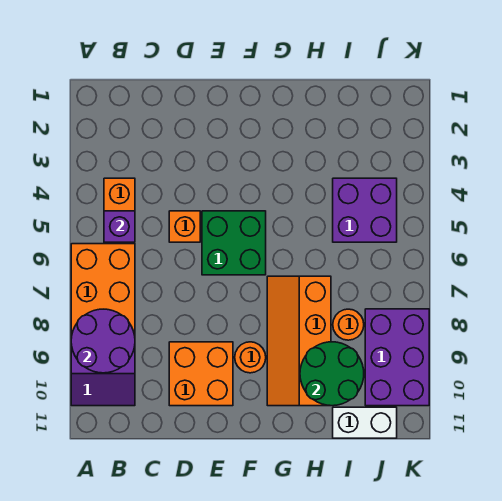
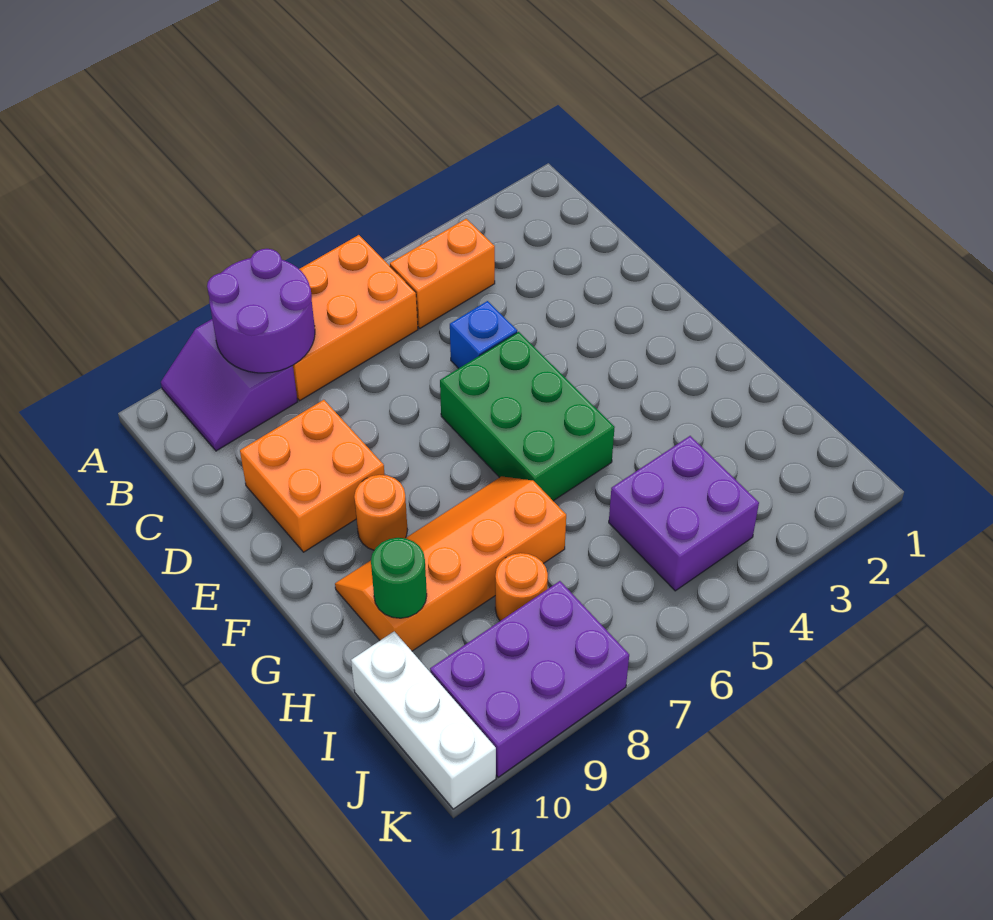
purple brick B5 level 2 -> none
orange brick D5 level 1 -> blue brick D5 level 1
green brick E5:F6 level 1 -> green brick E5:G6 level 1
green round brick H9:I10 level 2 -> green round brick H10 level 2
white brick I11:J11 level 1 -> white brick I11:K11 level 1

